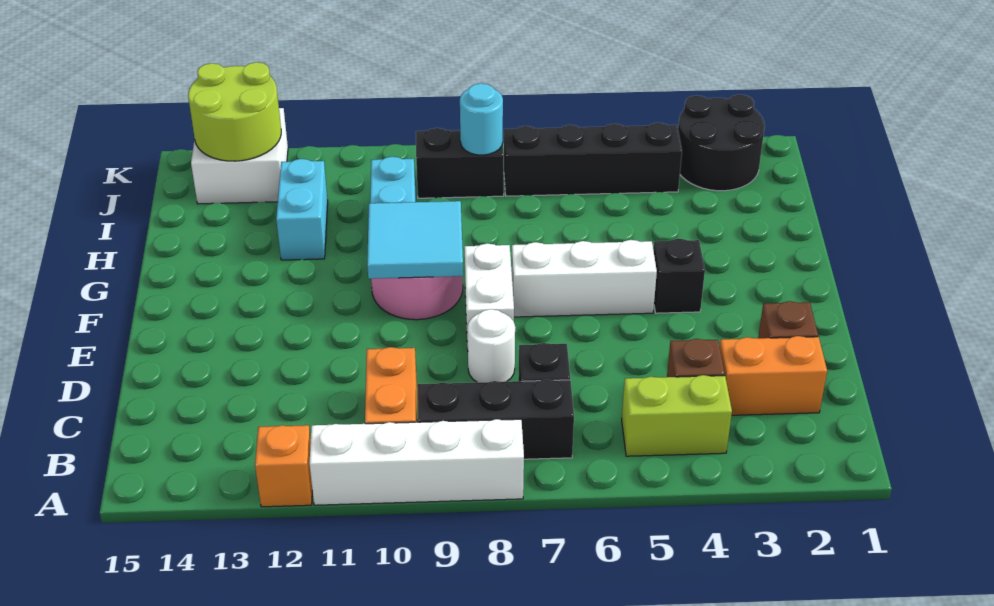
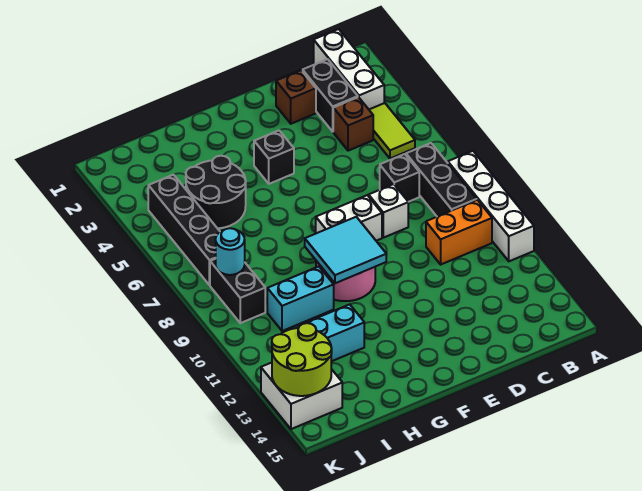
orange brick A12 level 1 -> none
lime brick B4:B5 level 1 -> lime tile B4:B5 level 1
orange brick C2:C3 level 1 -> black brick C2:C3 level 1
white round brick D8 level 1 -> white brick D8 level 1
white brick F5:F7 level 1 -> white brick B1:B3 level 1
black round brick J2:K3 level 1 -> black round brick H4:I5 level 1

